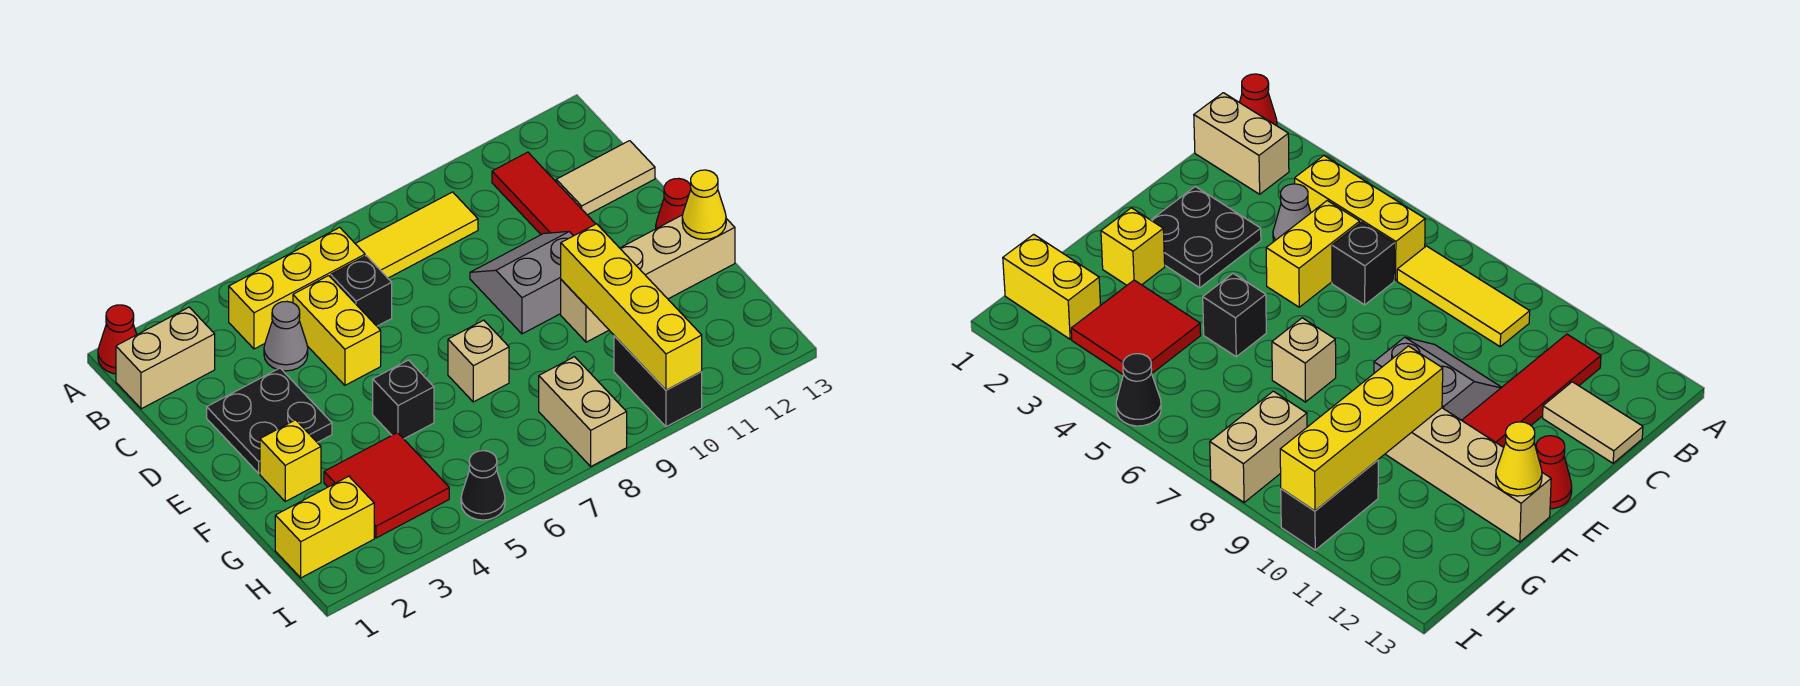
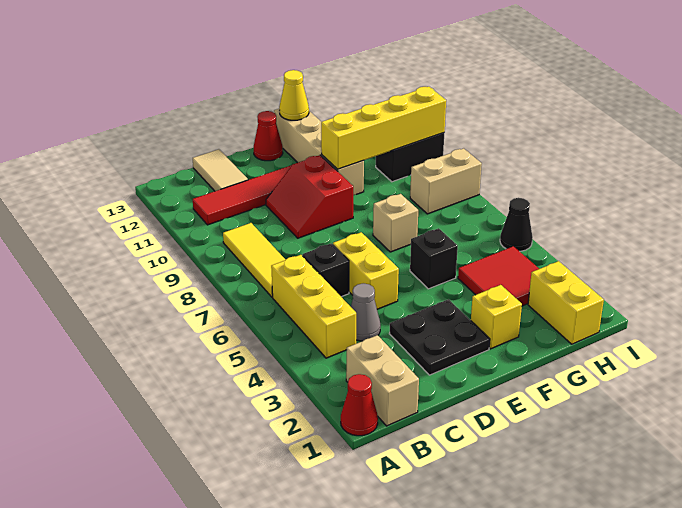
yellow brick C5:D5 level 1 -> yellow brick D5:D6 level 1
grey slope D9:E10 level 1 top E -> red slope D9:E10 level 1 top E

